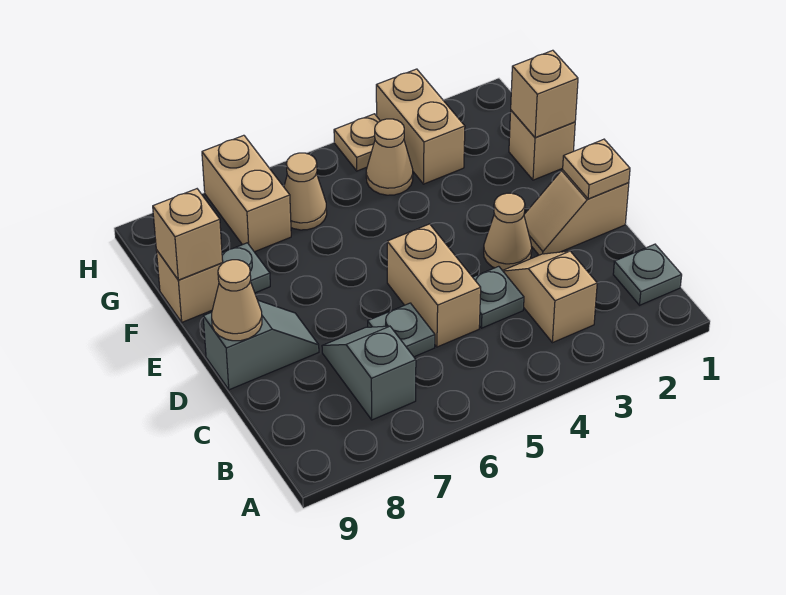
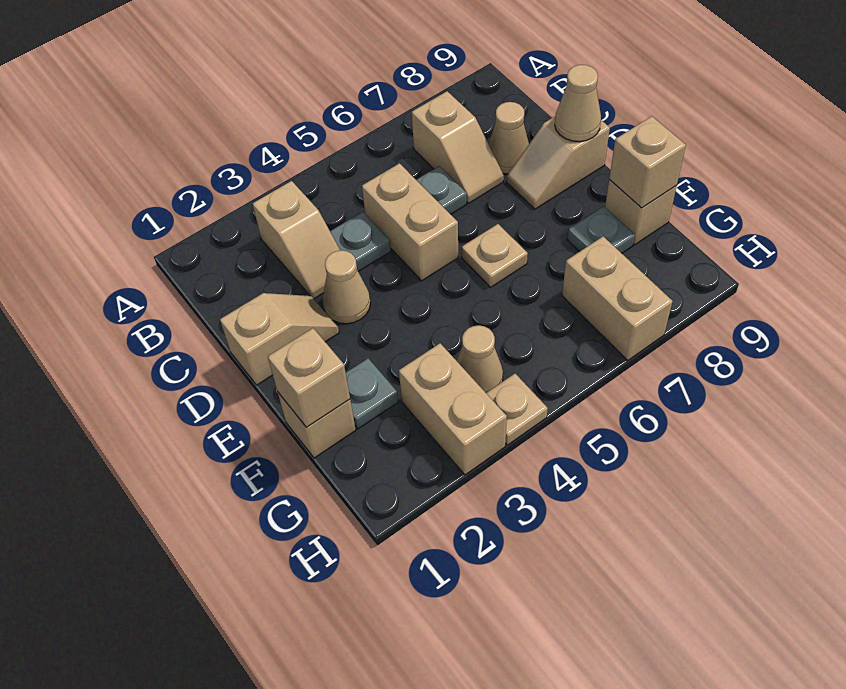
grey plate B1 level 1 -> grey plate F2 level 1
grey slope B7:C7 level 1 top B -> tan slope B7:C7 level 1 top B
tan plate D1 level 2 -> tan plate E6 level 1
grey slope D8:D9 level 1 top 9 -> tan slope D8:D9 level 1 top 9
tan cone G6 level 1 -> tan cone C8 level 1

